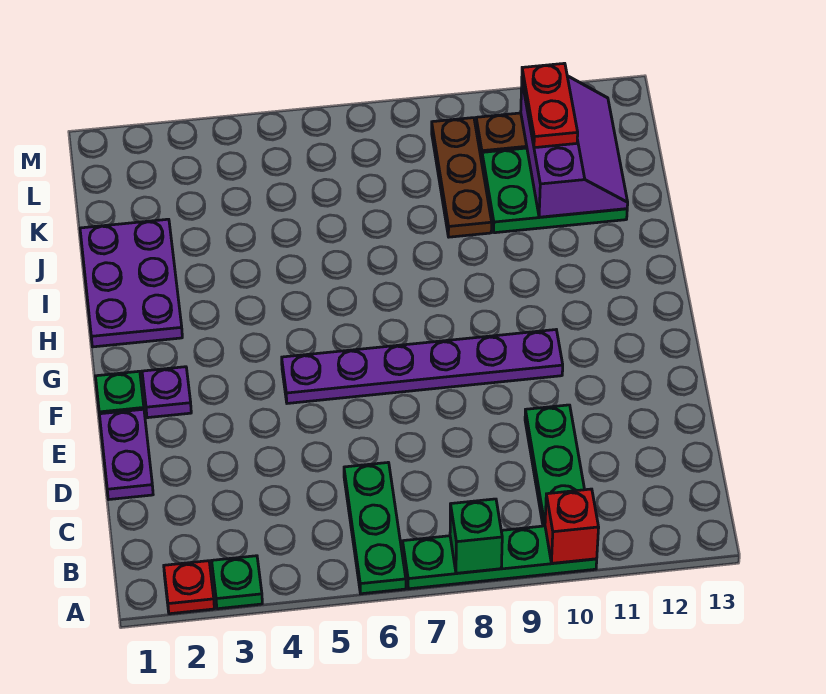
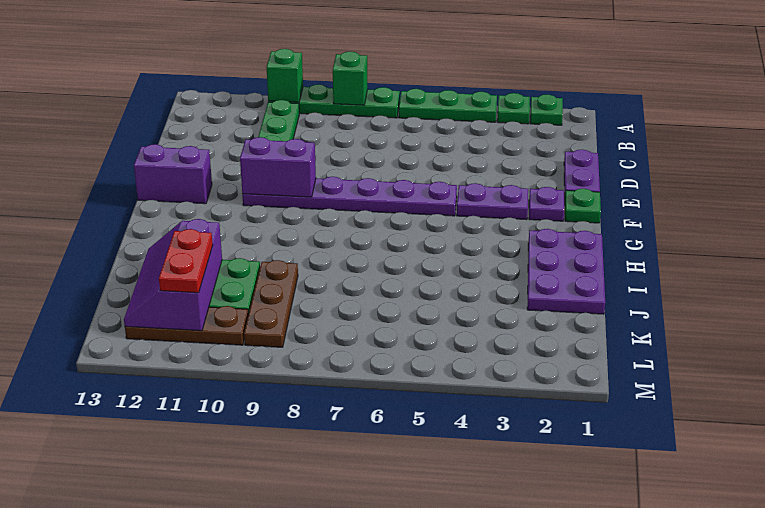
red plate A2 level 1 -> green plate A2 level 1
green plate A6:C6 level 1 -> green plate A4:A6 level 1
red brick A10 level 2 -> green brick A10 level 2
none -> purple plate F3:F4 level 1
none -> purple brick F9:F10 level 2
none -> purple brick F12:F13 level 1

